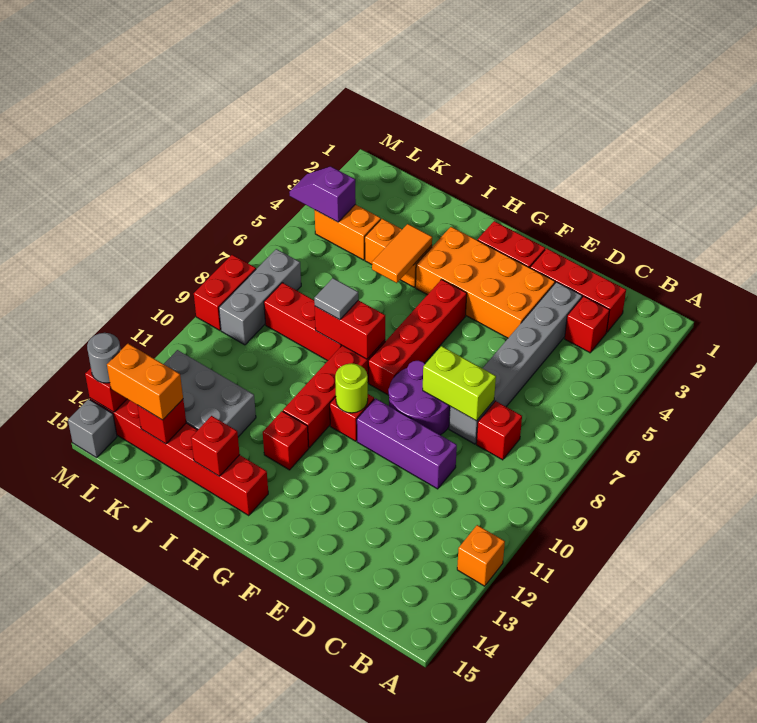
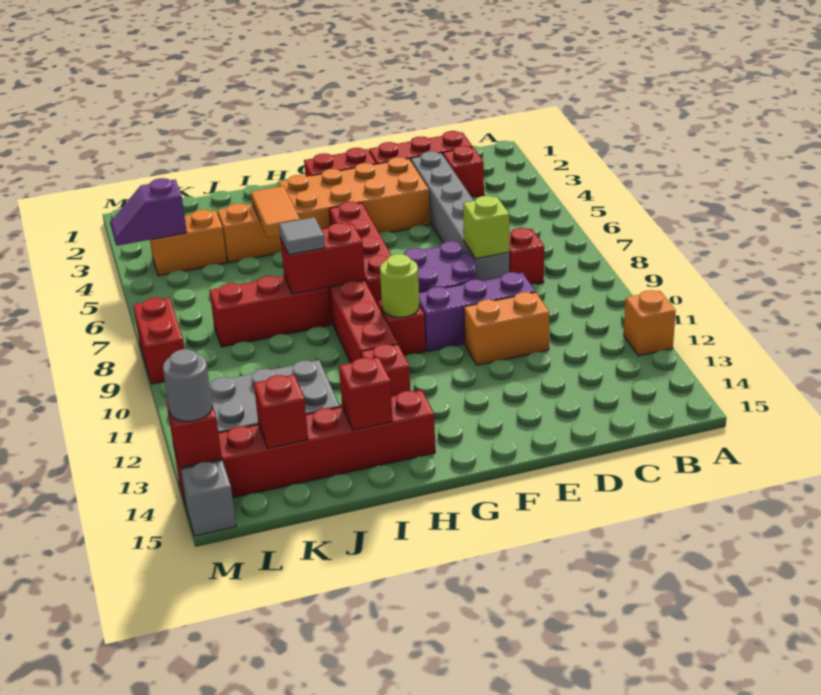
lime brick D8:E8 level 2 -> lime brick D8 level 2
orange brick K14:L14 level 3 -> orange brick D11:E11 level 1
grey brick L7:L9 level 1 -> none

